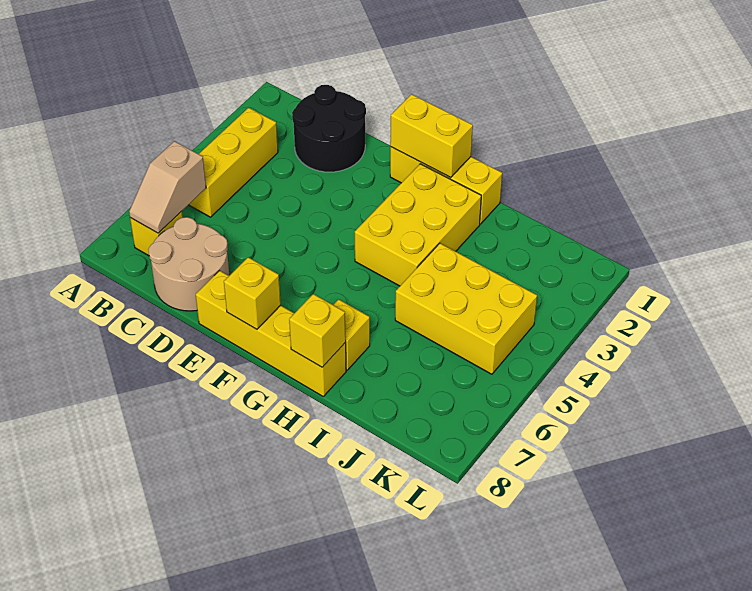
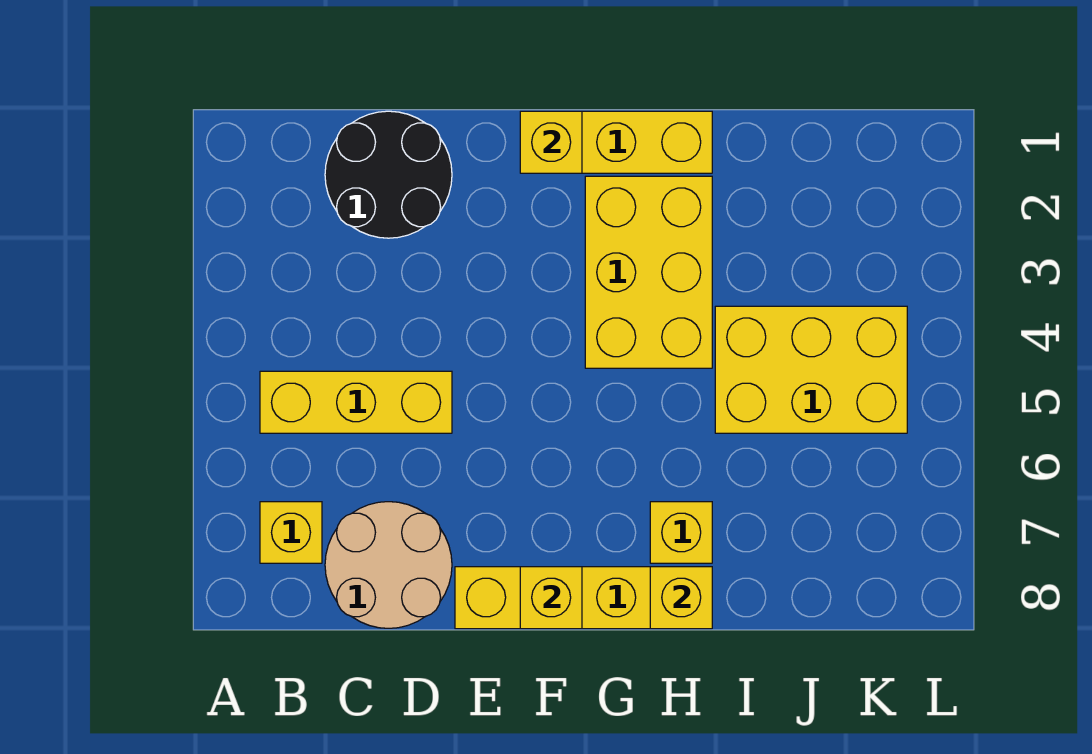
yellow brick B3:B5 level 1 -> yellow brick B5:D5 level 1
tan slope B6:B7 level 2 top 6 -> none
yellow brick F1:G1 level 2 -> yellow brick F1 level 2

